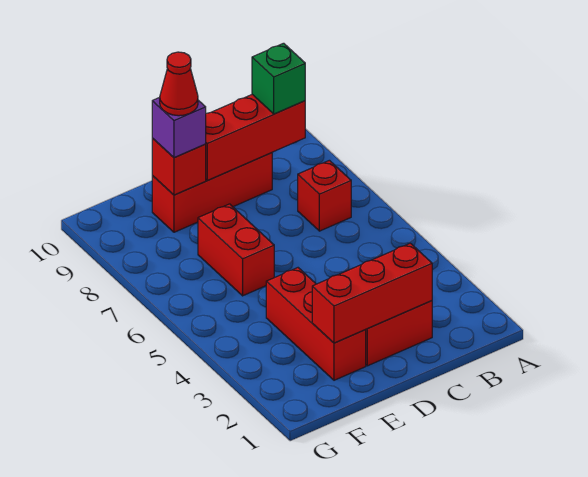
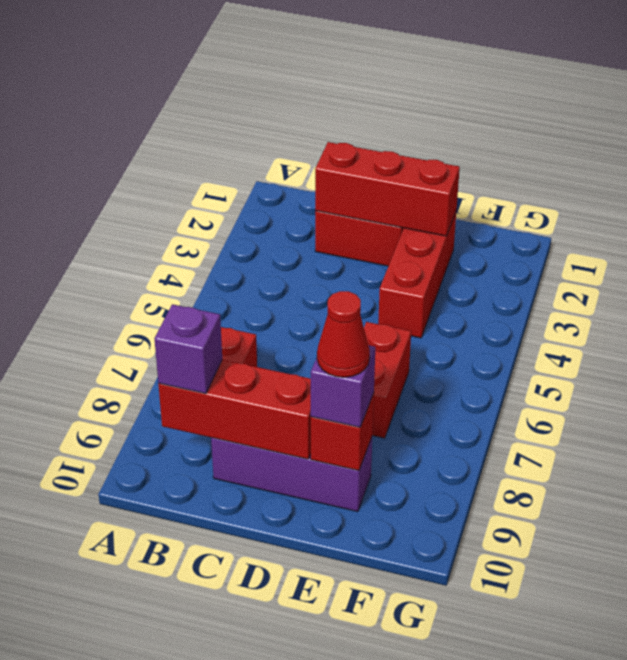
green brick B9 level 3 -> purple brick B9 level 3
red brick C9:E9 level 1 -> purple brick C9:E9 level 1

